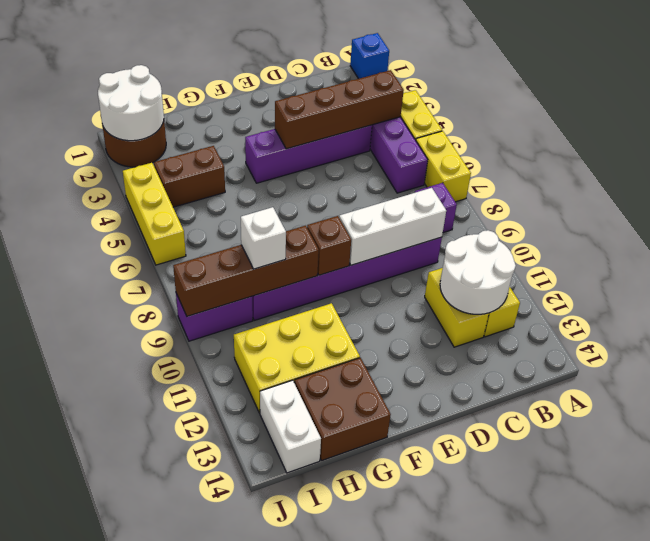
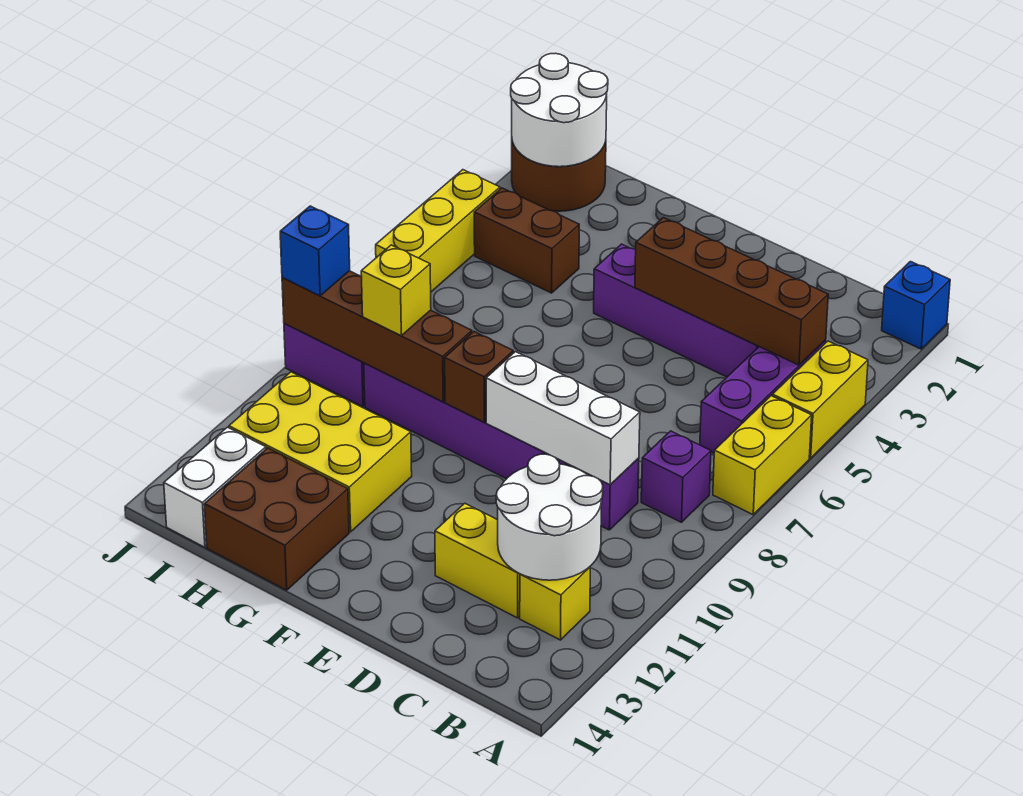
yellow brick C11:C12 level 1 -> yellow brick C12:D12 level 1
white brick H9 level 3 -> yellow brick H9 level 3
none -> blue brick J9 level 3

